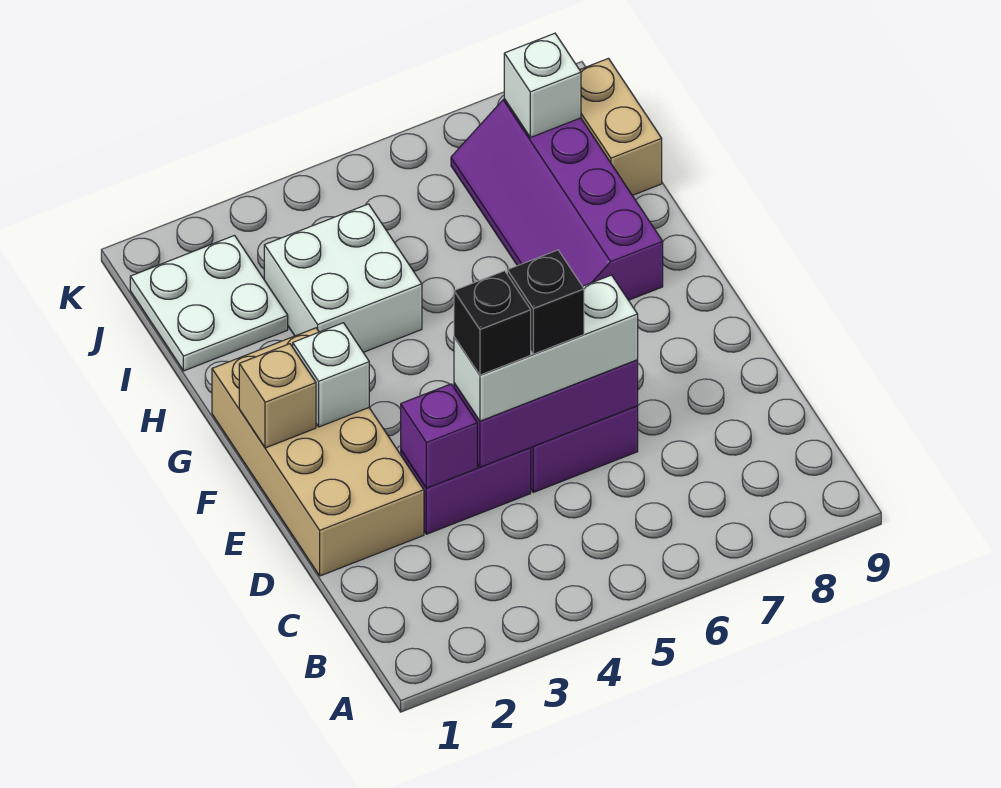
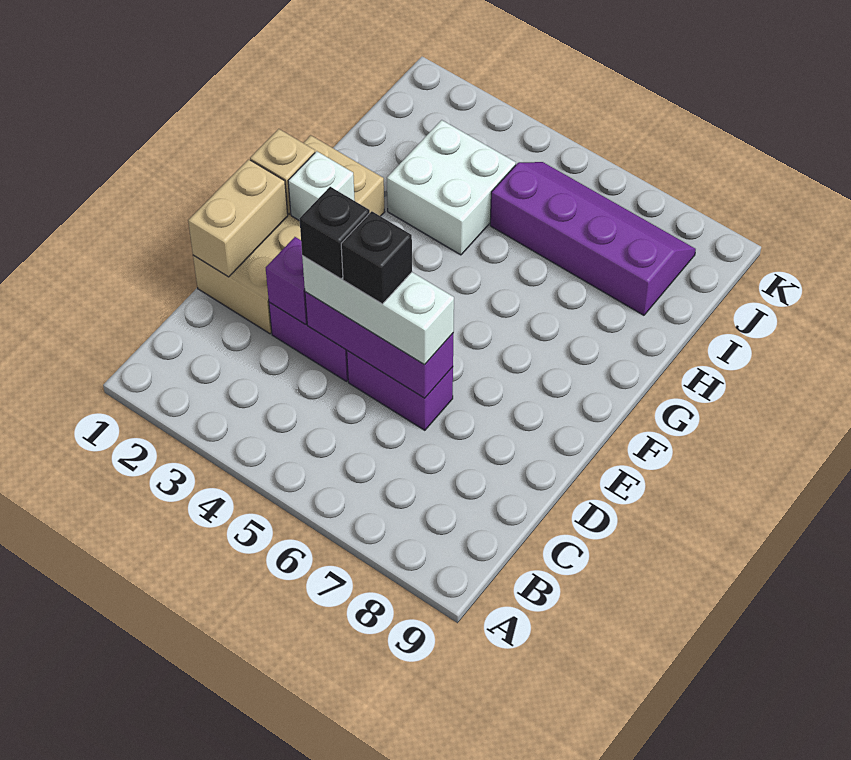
purple slope G7:J8 level 1 top 8 -> purple slope I5:J8 level 1 top I
white plate I1:J2 level 1 -> none
tan brick I9:J9 level 1 -> tan brick D1:E1 level 2
white brick J8 level 2 -> none

